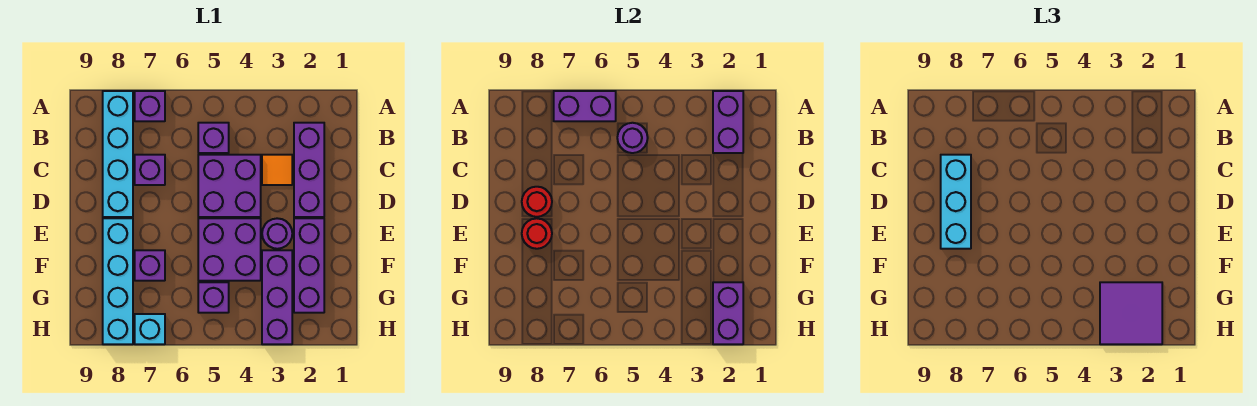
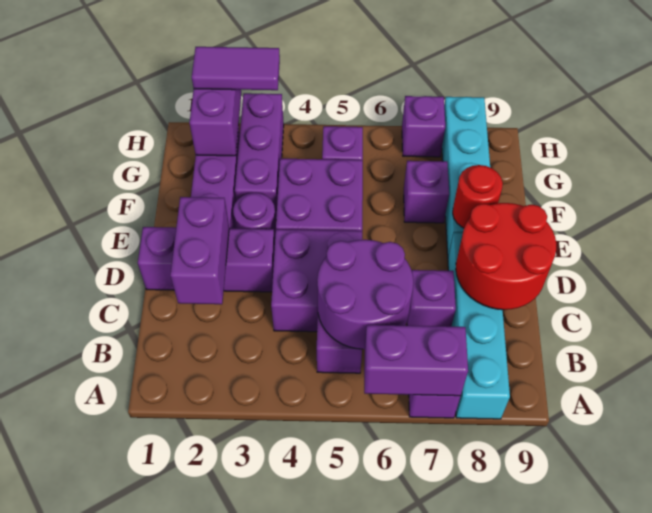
purple brick A2:B2 level 2 -> purple brick C2:D2 level 2
purple brick B2:D2 level 1 -> purple brick D1:D3 level 1
purple round brick B5 level 2 -> purple round brick B5:C6 level 2
orange tile C3 level 1 -> none
cyan brick C8:E8 level 3 -> none
red round brick D8 level 2 -> red round brick C8:D9 level 2
purple tile G2:H3 level 3 -> purple tile H2:H3 level 3
cyan brick H7 level 1 -> purple brick H7 level 1

